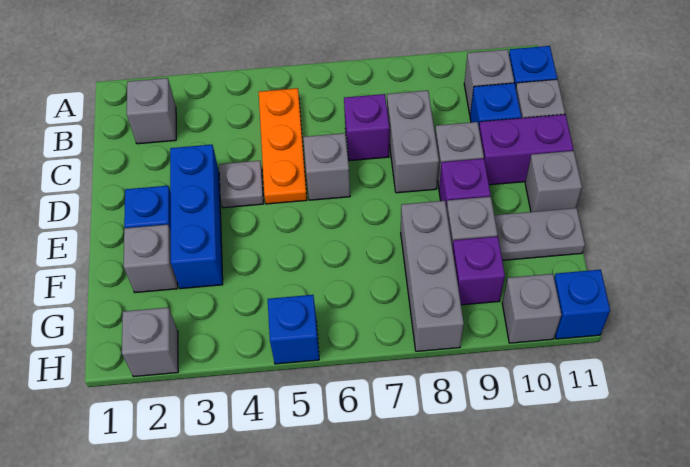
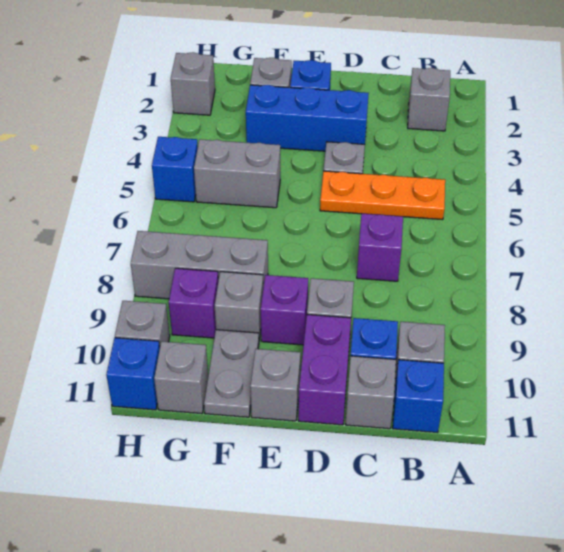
grey brick C8:D8 level 1 -> grey brick F5:G5 level 1
grey brick D6 level 1 -> grey brick G11 level 1

